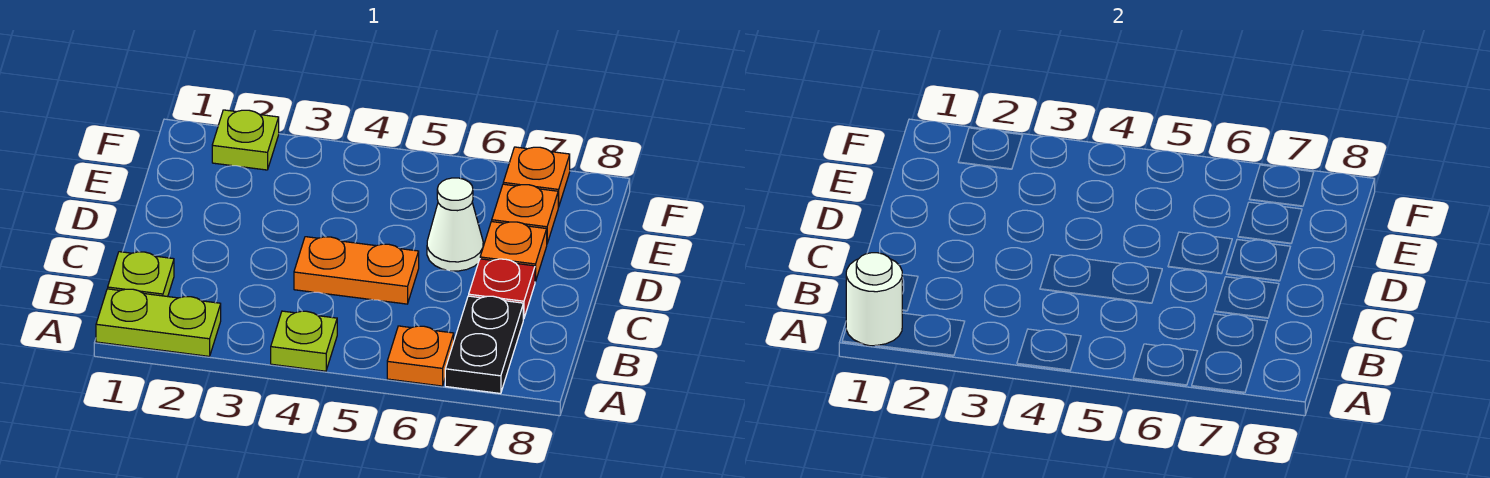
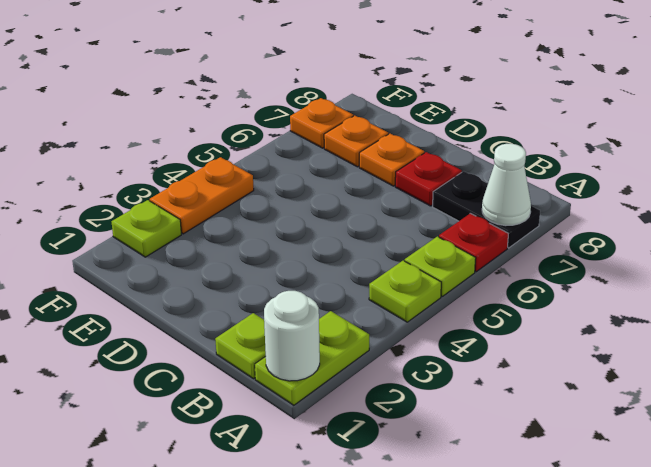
none -> lime plate A5 level 1
orange plate A6 level 1 -> red plate A6 level 1
orange plate C4:C5 level 1 -> orange plate F3:F4 level 1
white cone D6 level 1 -> white cone A7 level 2

